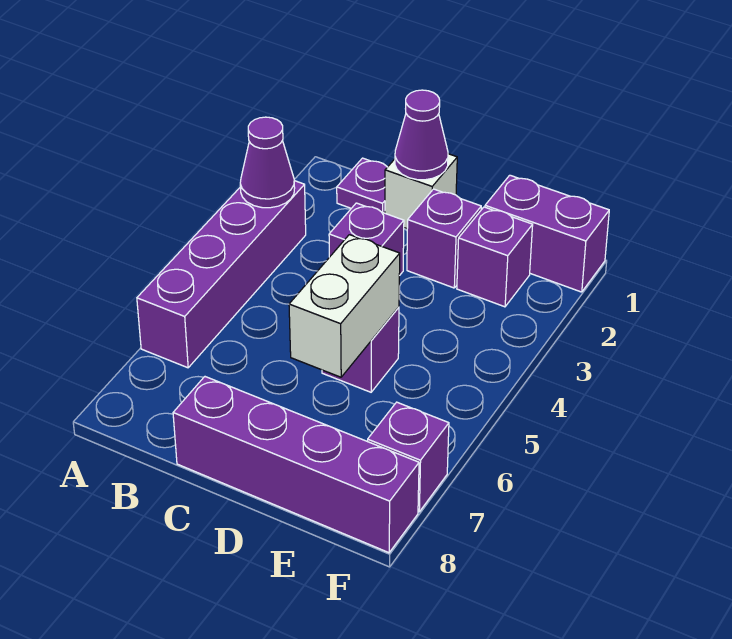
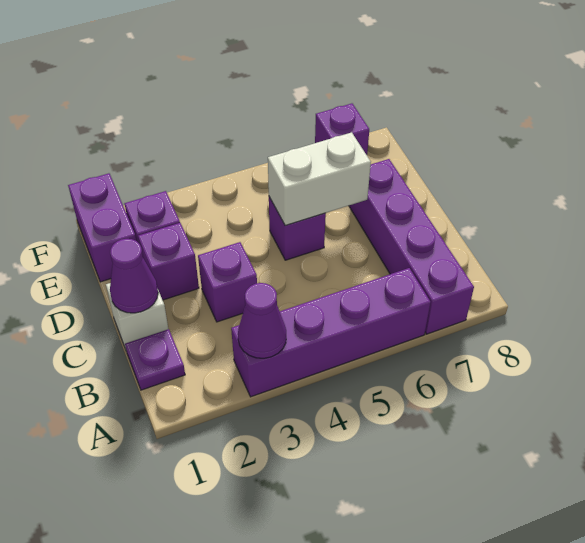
purple brick C8:F8 level 1 -> purple brick A7:D7 level 1

